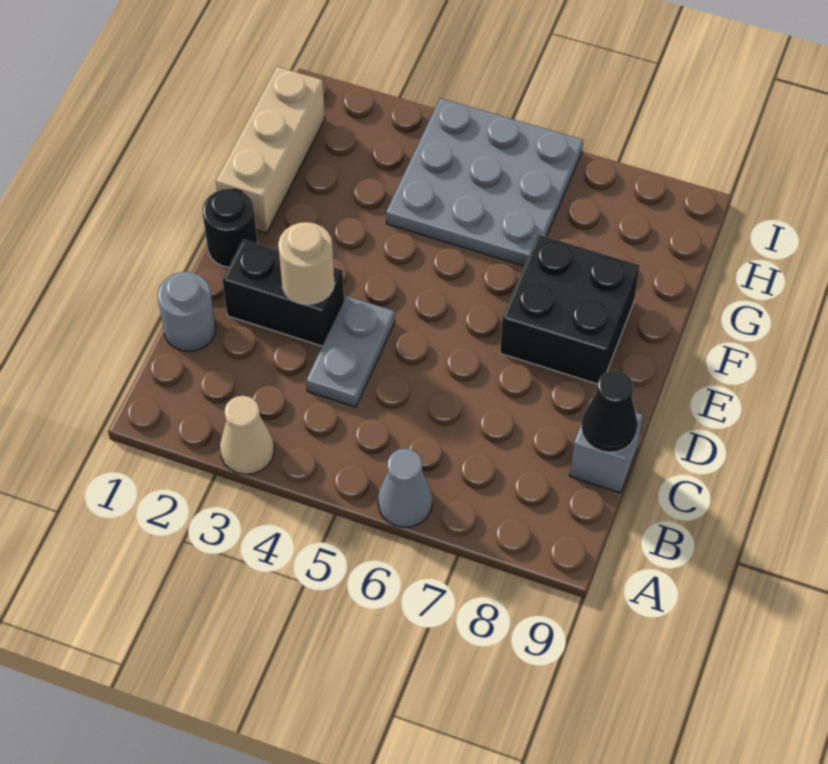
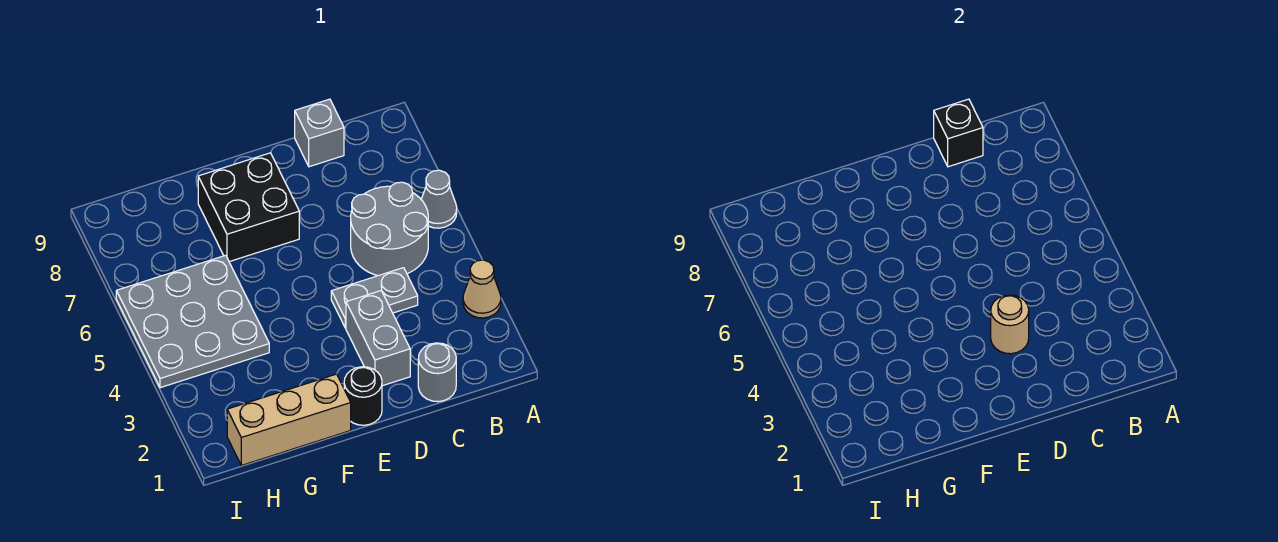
none -> grey round brick B5:C6 level 1
black cone C9 level 2 -> black brick C9 level 2
black brick D2:D3 level 1 -> grey brick D2:D3 level 1

